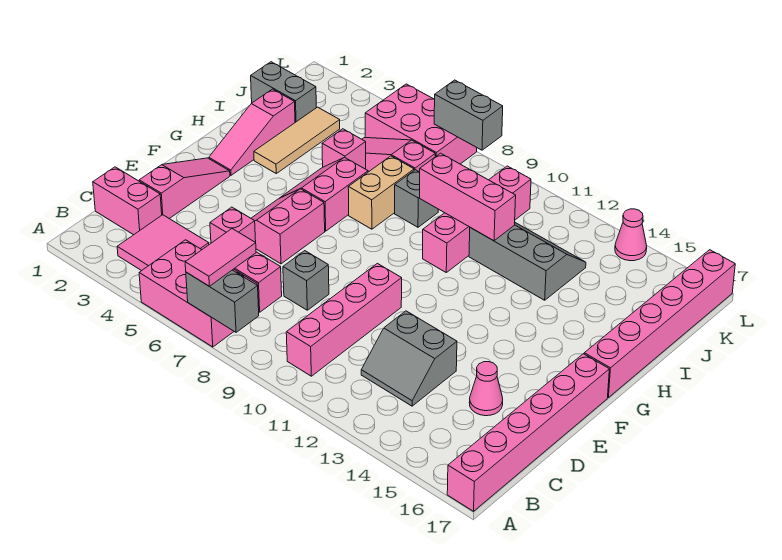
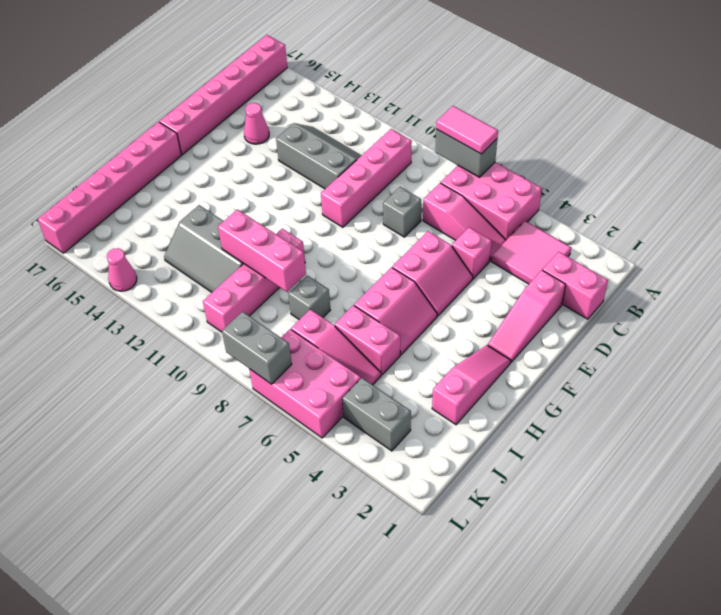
pink tile A7:B7 level 3 -> pink tile A7:A8 level 3
grey slope C12:D13 level 1 top D -> grey slope C11:D13 level 1 top D
tan tile H3:J3 level 1 -> none
tan brick H7:I7 level 1 -> none
pink brick I5 level 1 -> pink brick I5:I6 level 1
grey brick J1:J2 level 1 -> grey brick K3:K4 level 1

